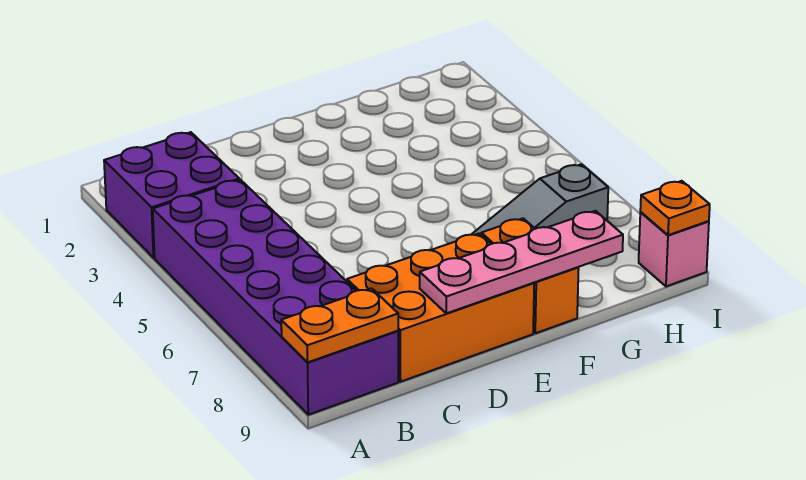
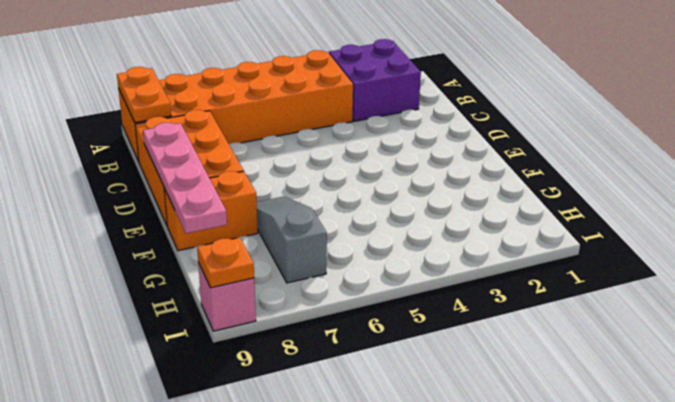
purple brick A4:B9 level 1 -> orange brick A4:B9 level 1

